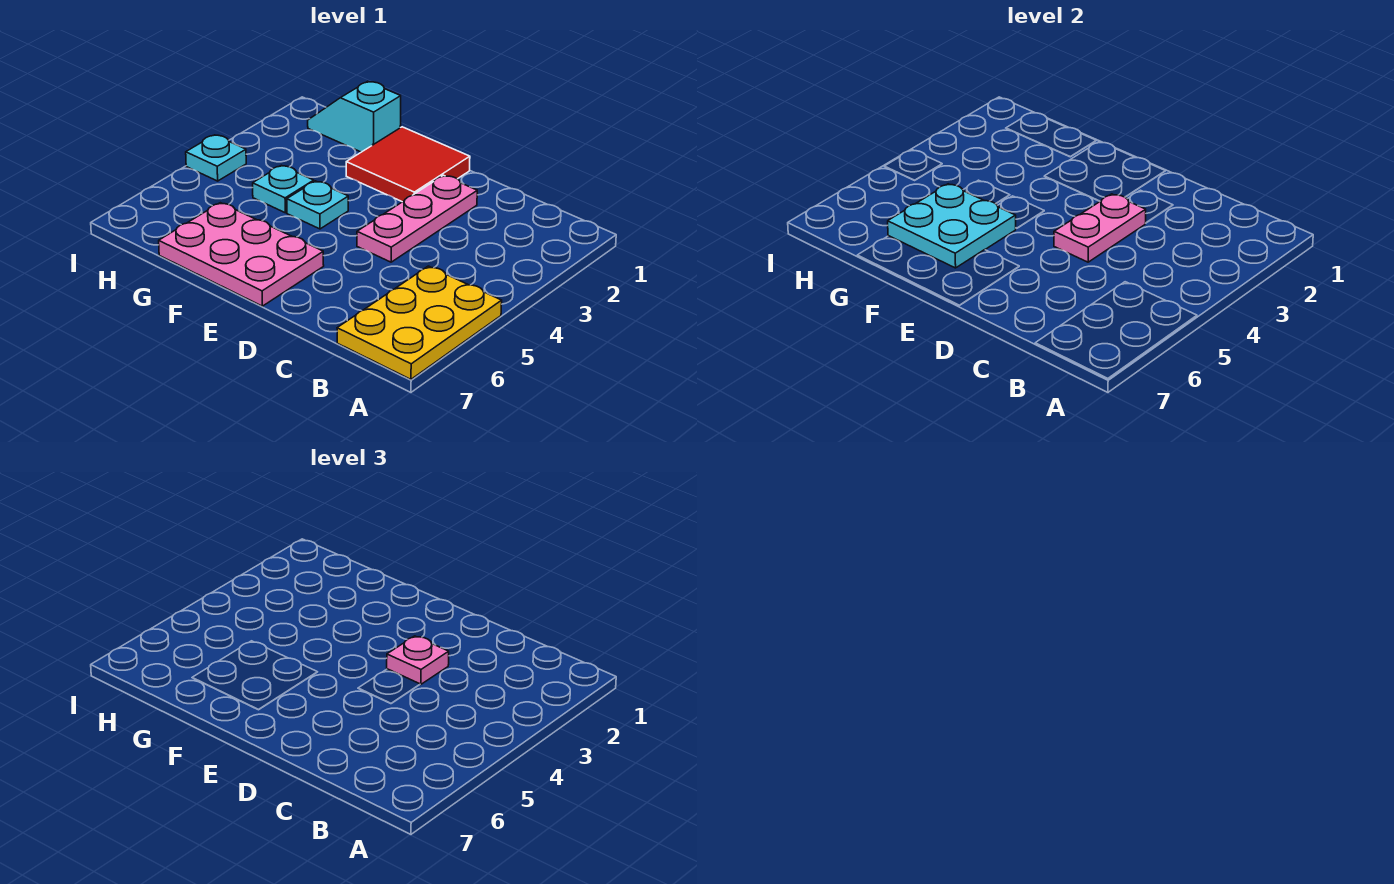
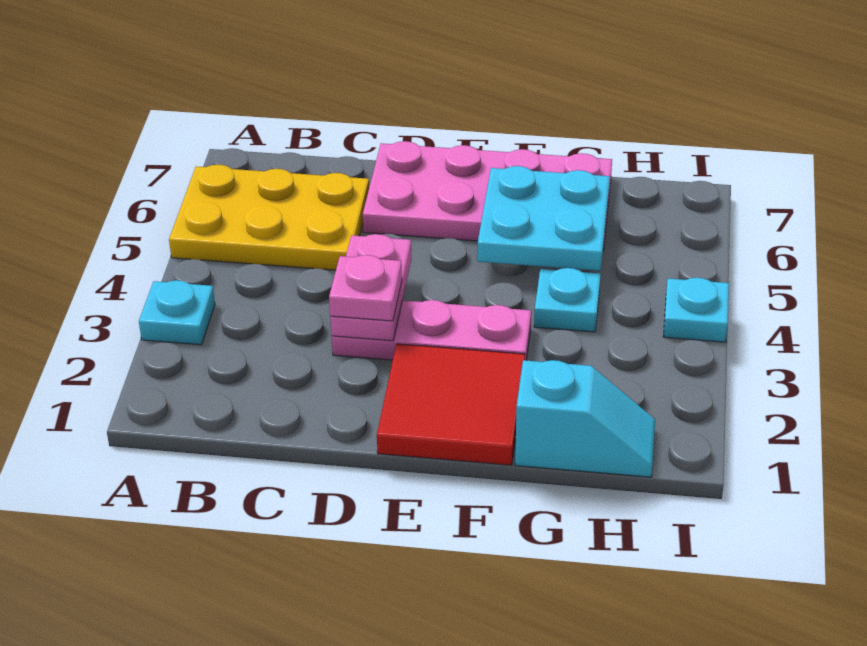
yellow plate A5:B7 level 1 -> yellow plate A5:C6 level 1
pink plate D2:D4 level 1 -> pink plate D3:F3 level 1
pink plate E6:G7 level 1 -> pink plate D6:G7 level 1
cyan plate F4 level 1 -> cyan plate A3 level 1

